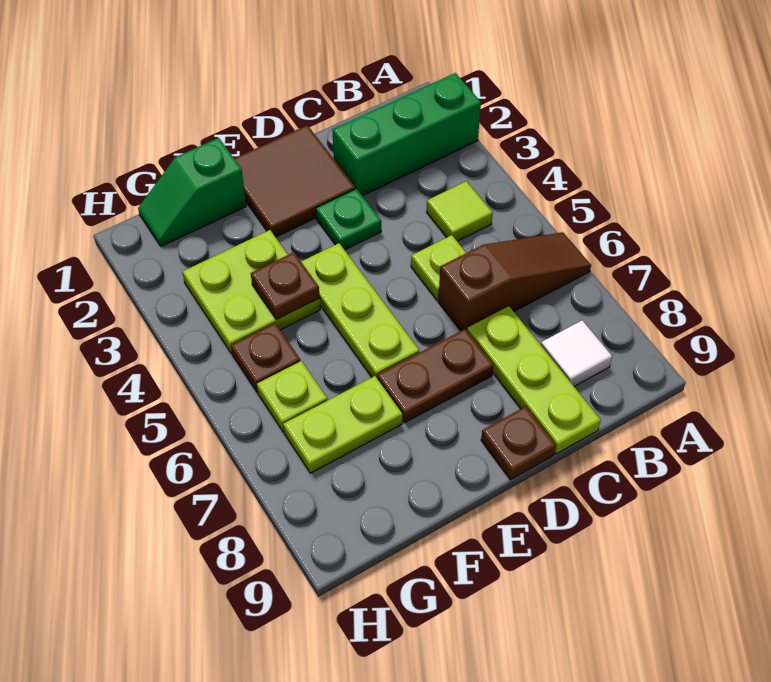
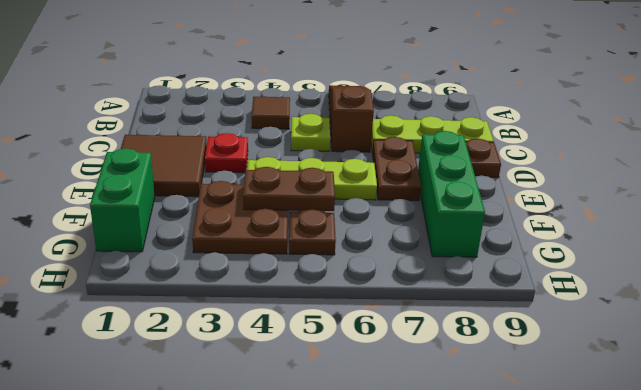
green brick A2:C2 level 1 -> green brick E8:G8 level 1
lime tile B4 level 1 -> brown tile B4 level 1
white tile B8 level 1 -> none
green plate D3 level 1 -> red plate D3 level 1
green slope F1:G1 level 1 top F -> green brick F1:G1 level 1
lime plate F3:G4 level 1 -> brown plate F3:G4 level 1
brown plate F4 level 2 -> brown plate F4:F5 level 2
lime plate F7:G7 level 1 -> none
lime plate G6 level 1 -> none

